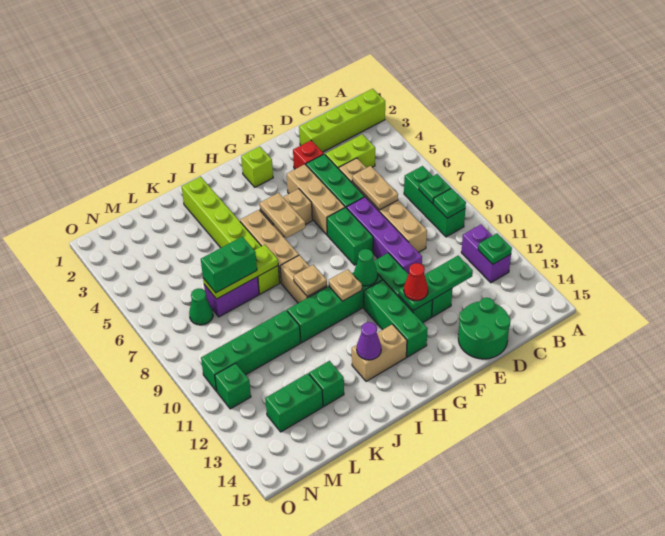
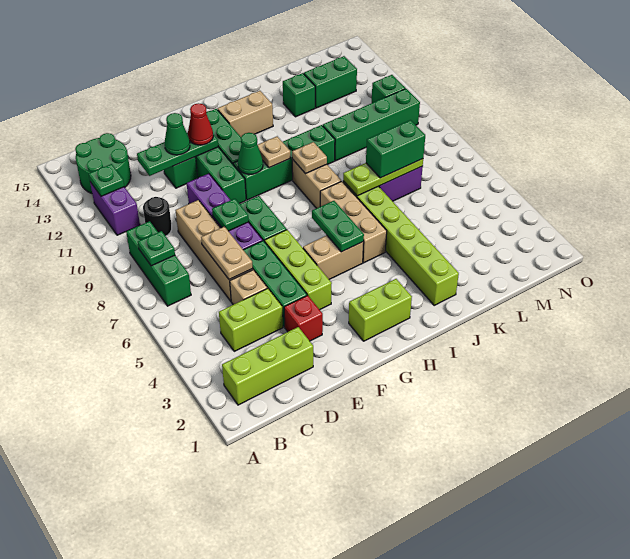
lime brick A2:D2 level 1 -> lime brick B2:D2 level 1
green plate B9 level 2 -> green plate E8 level 2
none -> black round brick C10 level 1
green round brick D14:E15 level 1 -> green round brick B13:C14 level 1
tan brick F4:F6 level 1 -> lime brick F4:F6 level 1
lime brick G2 level 1 -> lime brick G2:H2 level 1
tan plate H5:H6 level 2 -> green plate H5:H6 level 2
purple cone I13 level 2 -> none
green cone M7 level 1 -> green cone E12 level 3

